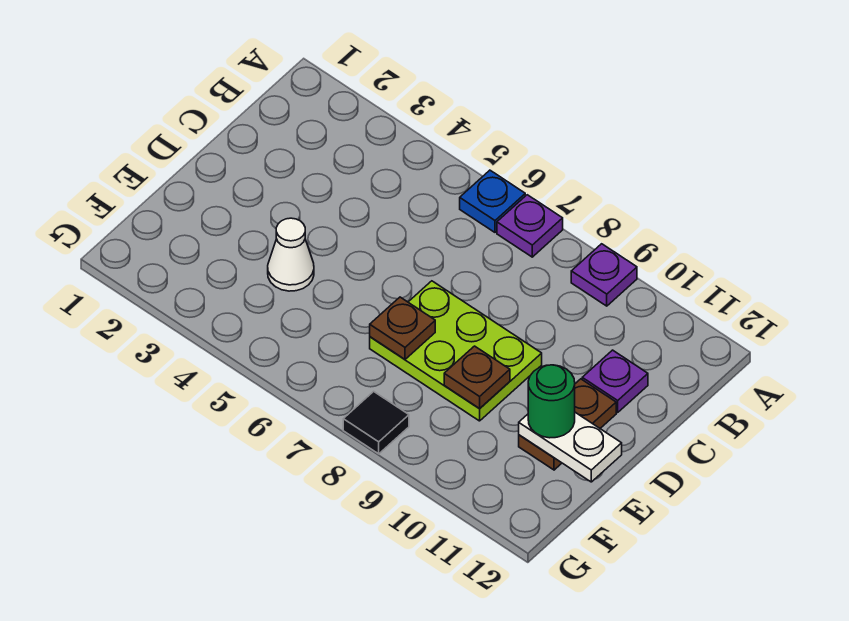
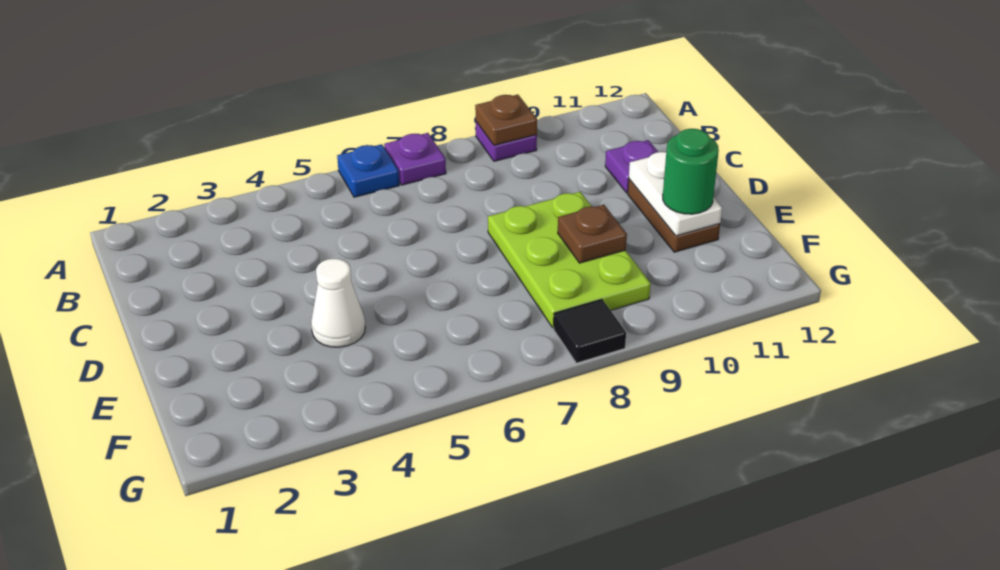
lime plate D7:E9 level 1 -> lime plate D8:F9 level 1
brown plate E7 level 2 -> brown plate A9 level 2
white plate E11:E12 level 2 -> white plate D11:E11 level 2

